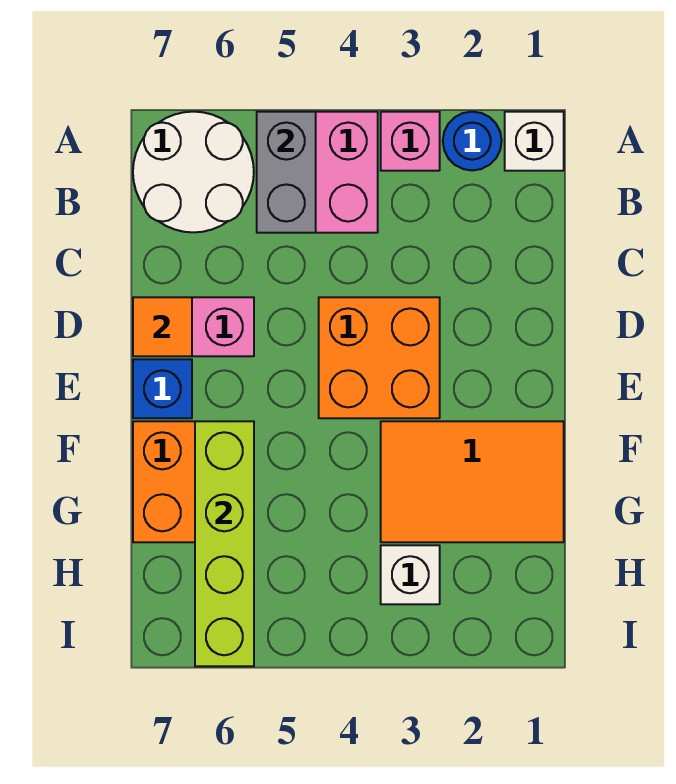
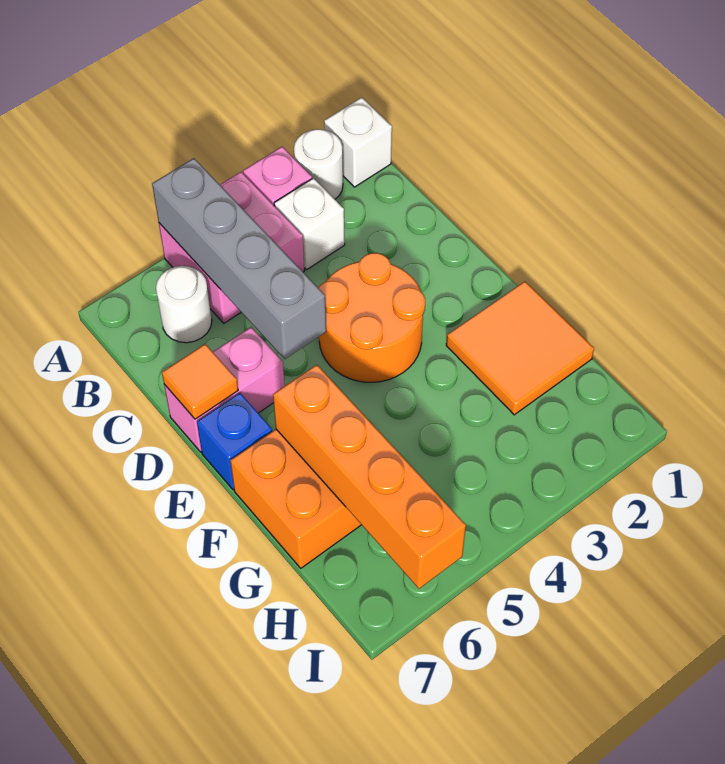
blue round brick A2 level 1 -> white round brick A2 level 1
grey brick A5:B5 level 2 -> grey brick A5:D5 level 2
white round brick A6:B7 level 1 -> white round brick B6 level 1
orange brick D3:E4 level 1 -> orange round brick D3:E4 level 1
orange tile F1:G3 level 1 -> orange tile F1:G2 level 1
lime brick F6:I6 level 2 -> orange brick F6:I6 level 2
white brick H3 level 1 -> white brick B3 level 1

